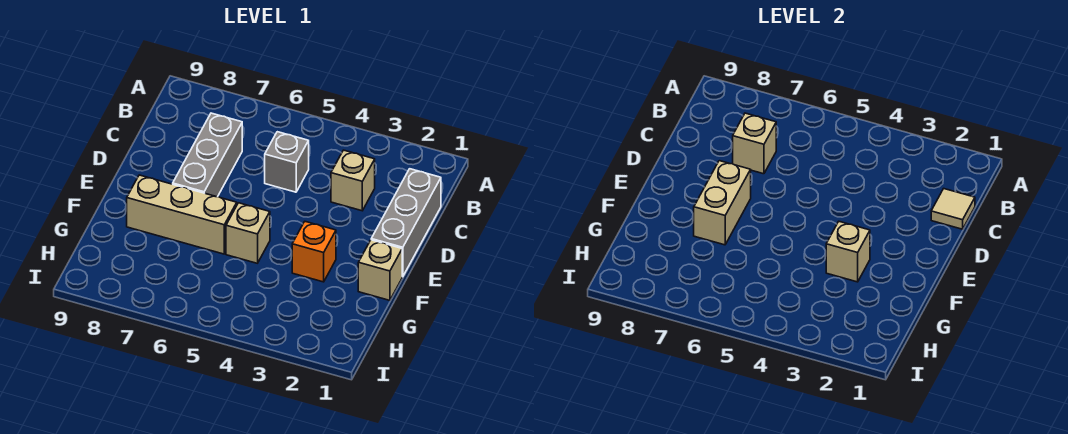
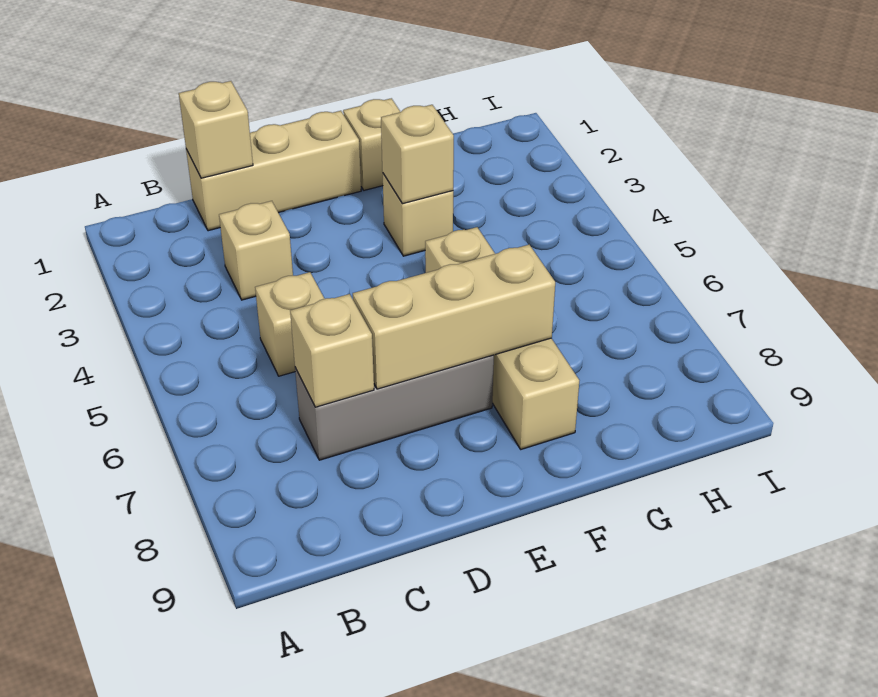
grey brick C1:E1 level 1 -> tan brick C1:E1 level 1
tan tile C1 level 2 -> tan brick C1 level 2
grey brick C5 level 1 -> tan brick C5 level 1
tan brick E7:F7 level 2 -> tan brick D7:F7 level 2
orange brick F3 level 1 -> tan brick F3 level 1

